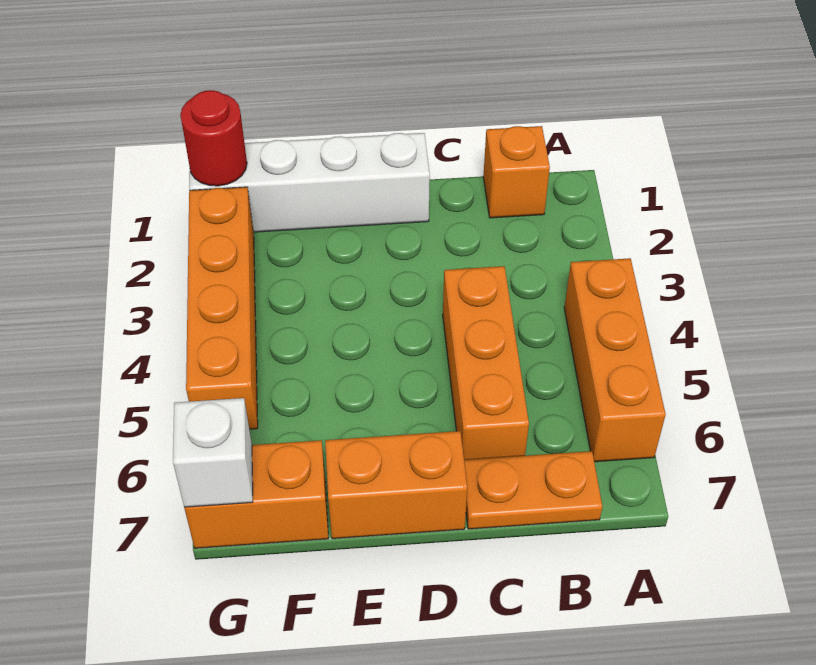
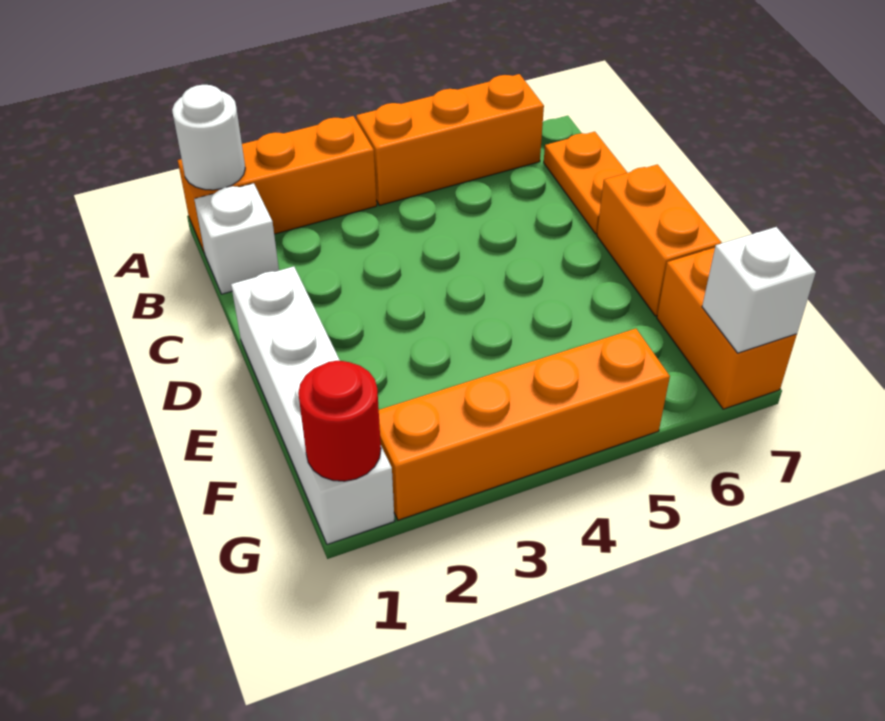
none -> white round brick A1 level 2
orange brick B1 level 1 -> white brick B1 level 1
orange brick C4:C6 level 1 -> orange brick A1:A3 level 1

